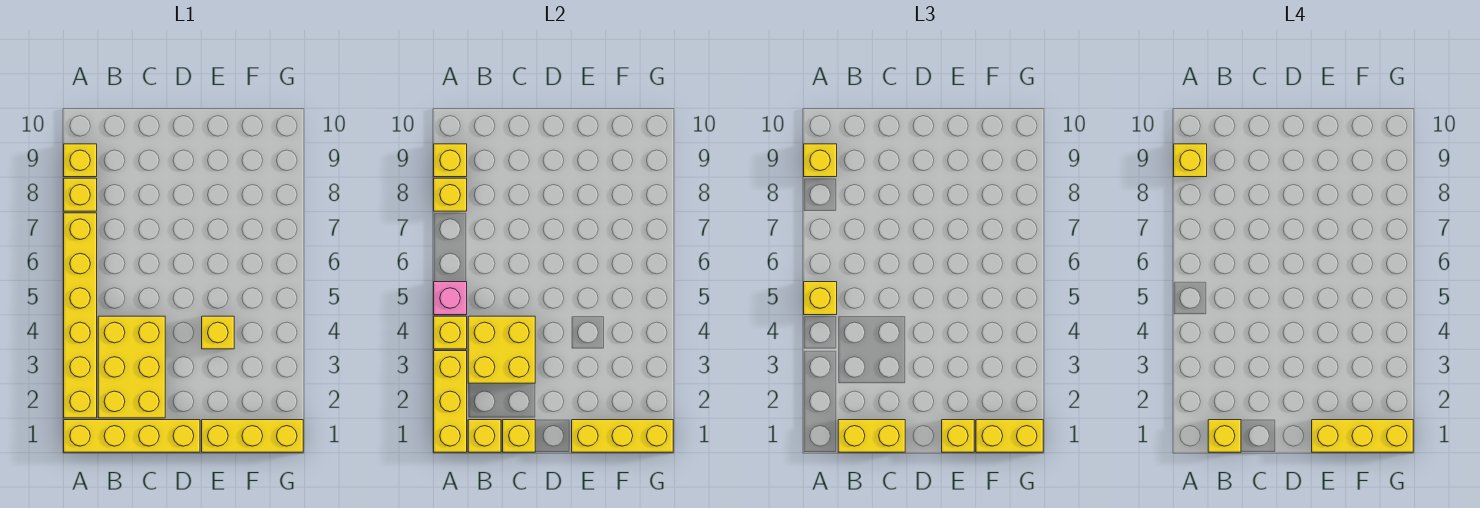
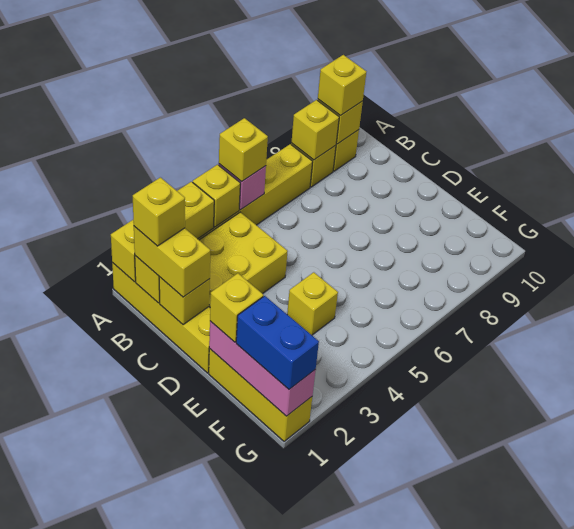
yellow brick A9 level 4 -> none
yellow brick B3:C4 level 2 -> none
yellow brick E1:G1 level 2 -> pink brick E1:G1 level 2
yellow brick E1:G1 level 4 -> none
yellow brick F1:G1 level 3 -> blue brick F1:G1 level 3

